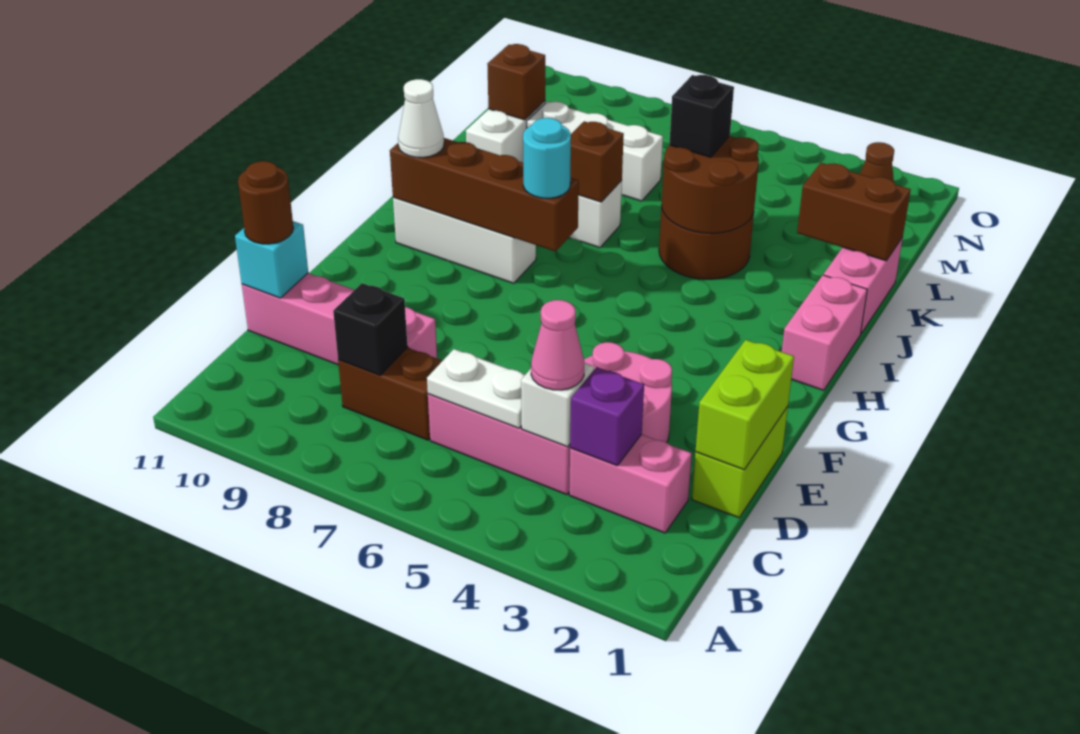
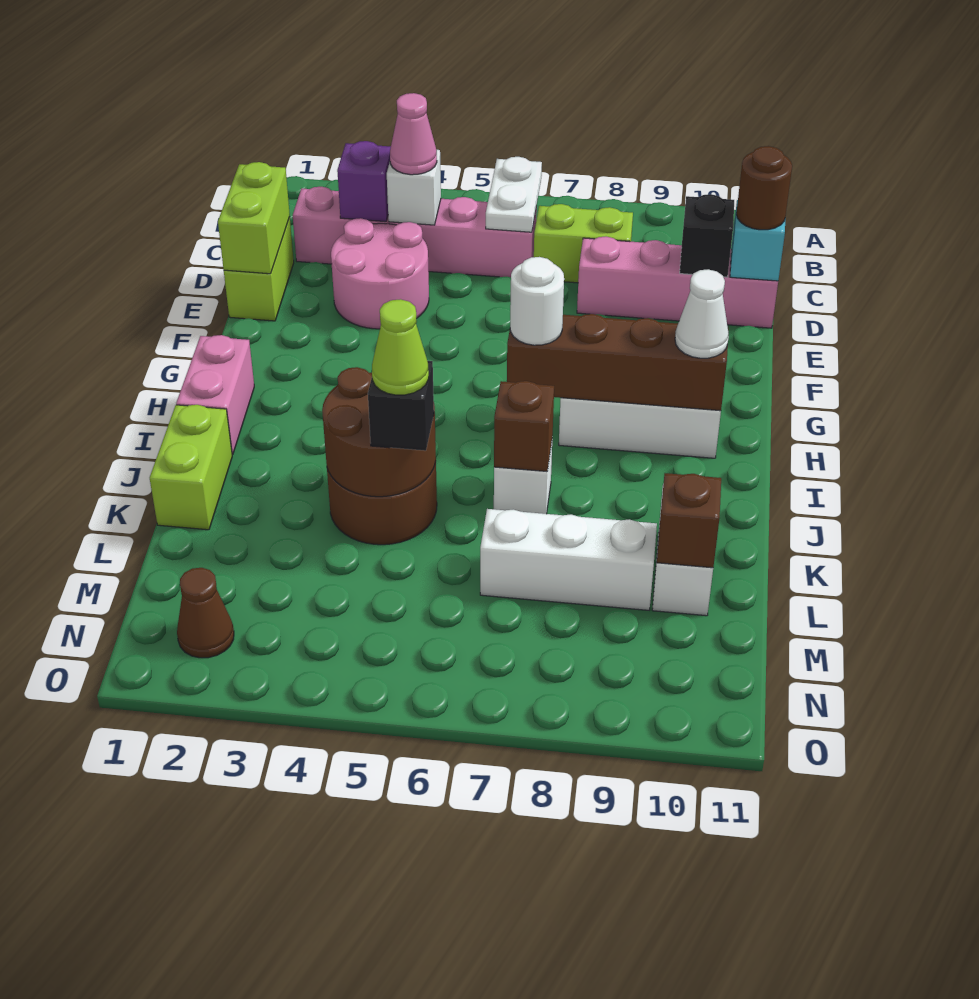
white plate C5:C6 level 2 -> white plate B6:C6 level 2
brown brick C7:C8 level 1 -> lime brick C7:C8 level 1
black brick C8 level 2 -> black brick D10 level 2
cyan round brick H7 level 3 -> white round brick H7 level 3
pink brick J1:K1 level 1 -> lime brick J1:K1 level 1
brown brick K1:K2 level 2 -> none
none -> lime cone K5 level 4

